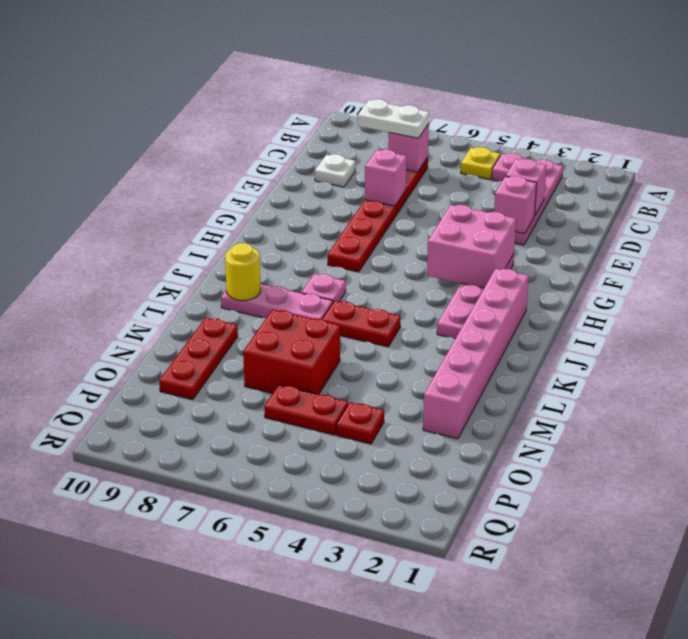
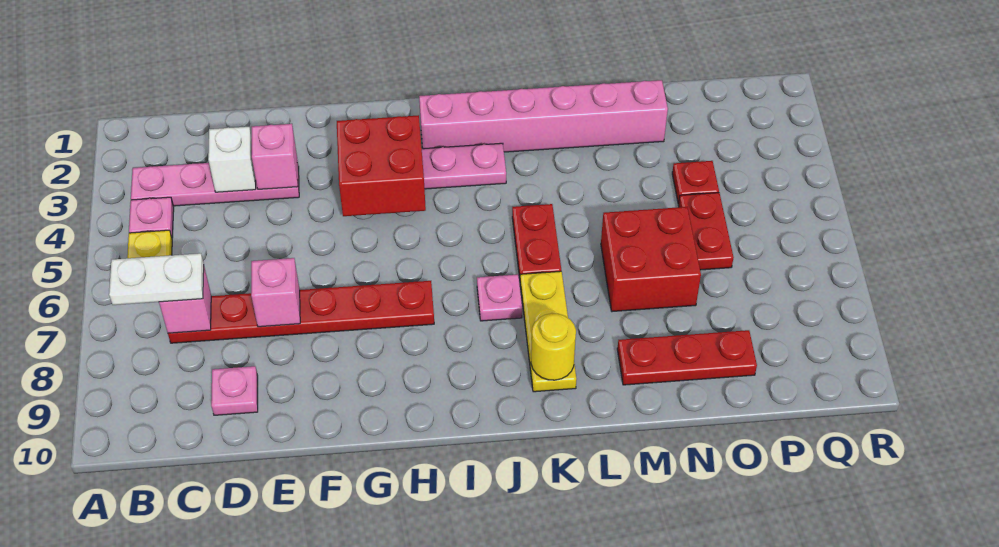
white plate C7:C8 level 3 -> white plate B7:C7 level 3
pink brick D3 level 2 -> white brick D3 level 2
white plate D9 level 1 -> pink plate D9 level 1
pink brick G3:H4 level 2 -> red brick G3:H4 level 2
pink plate K7:K9 level 1 -> yellow plate K7:K9 level 1

